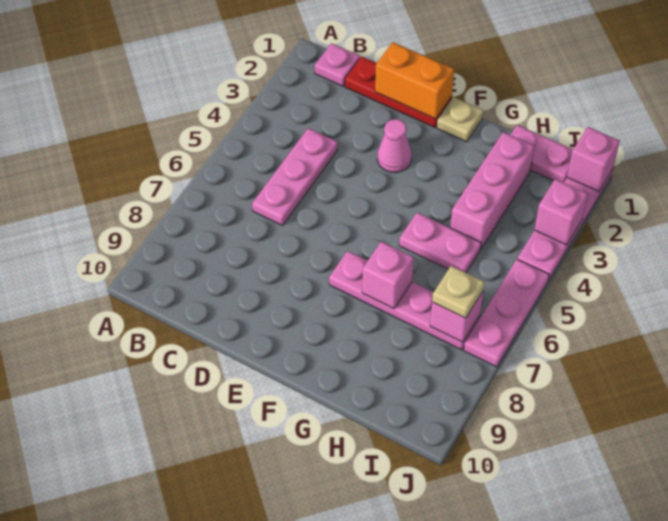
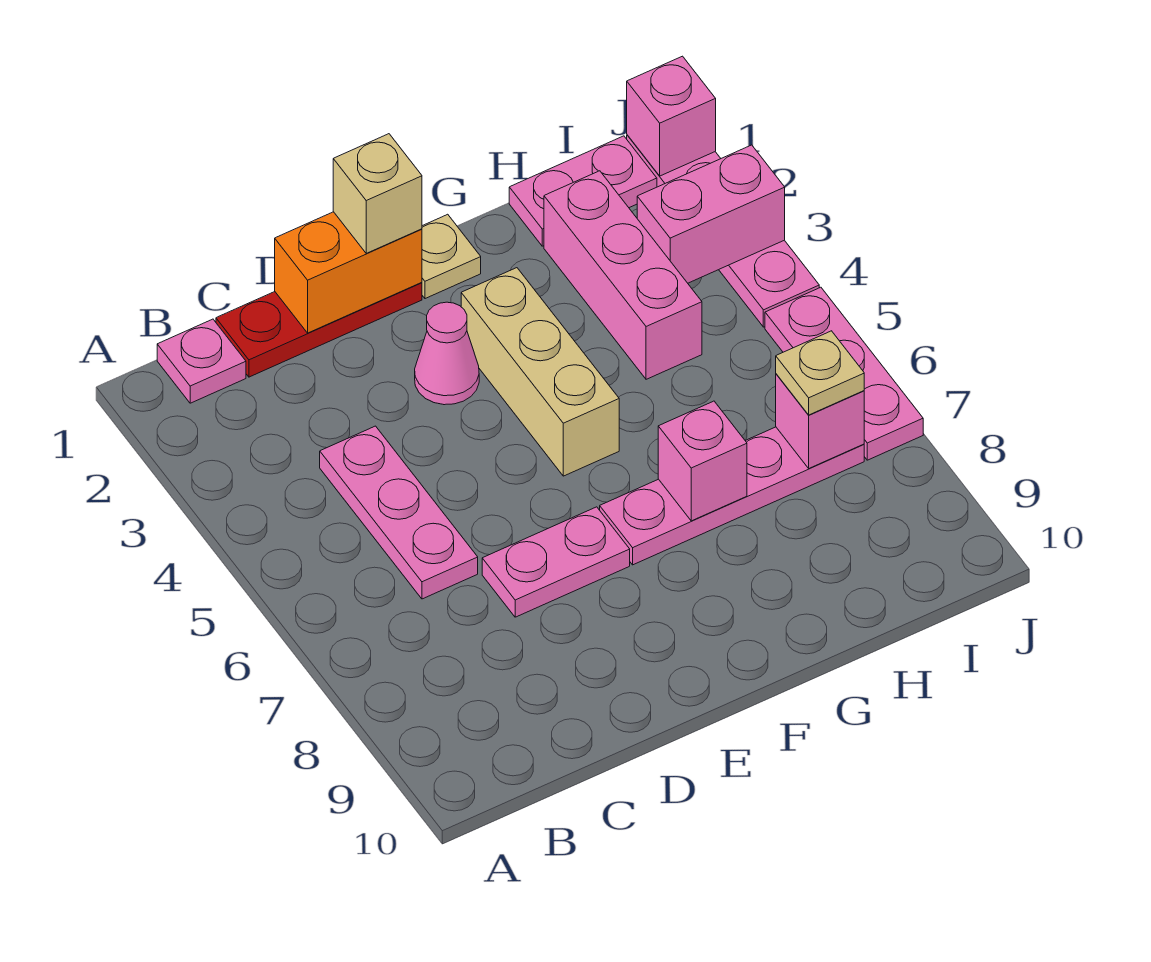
none -> tan brick E1 level 3
none -> tan brick F3:F5 level 1
pink plate G5:H5 level 1 -> pink plate D7:E7 level 1
pink brick J3 level 2 -> pink brick I3:J3 level 2

